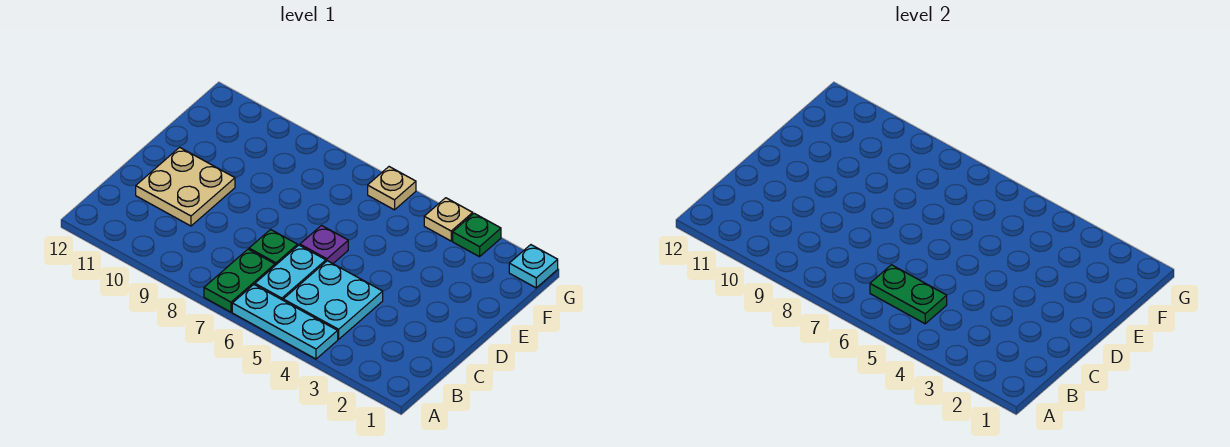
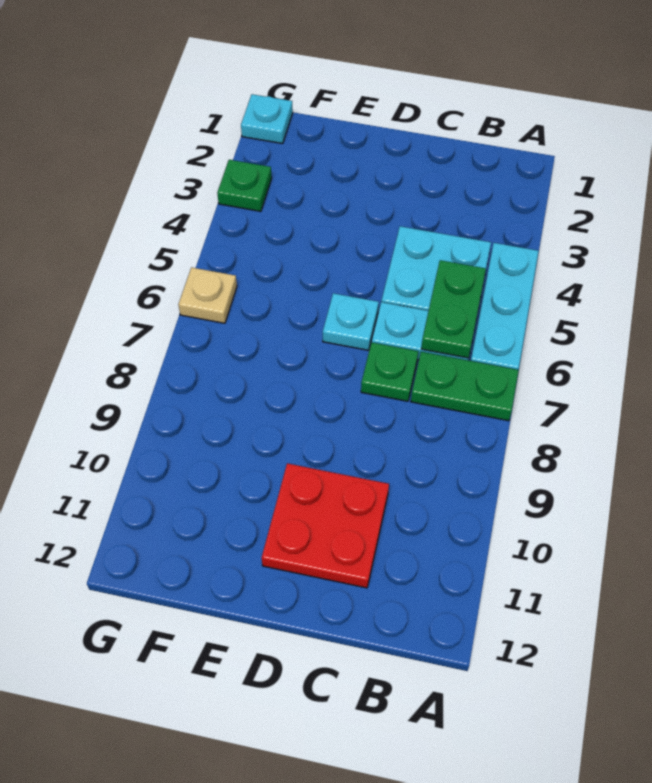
tan plate C10:D11 level 1 -> red plate C10:D11 level 1
purple plate D6 level 1 -> cyan plate D6 level 1
tan plate G4 level 1 -> none

